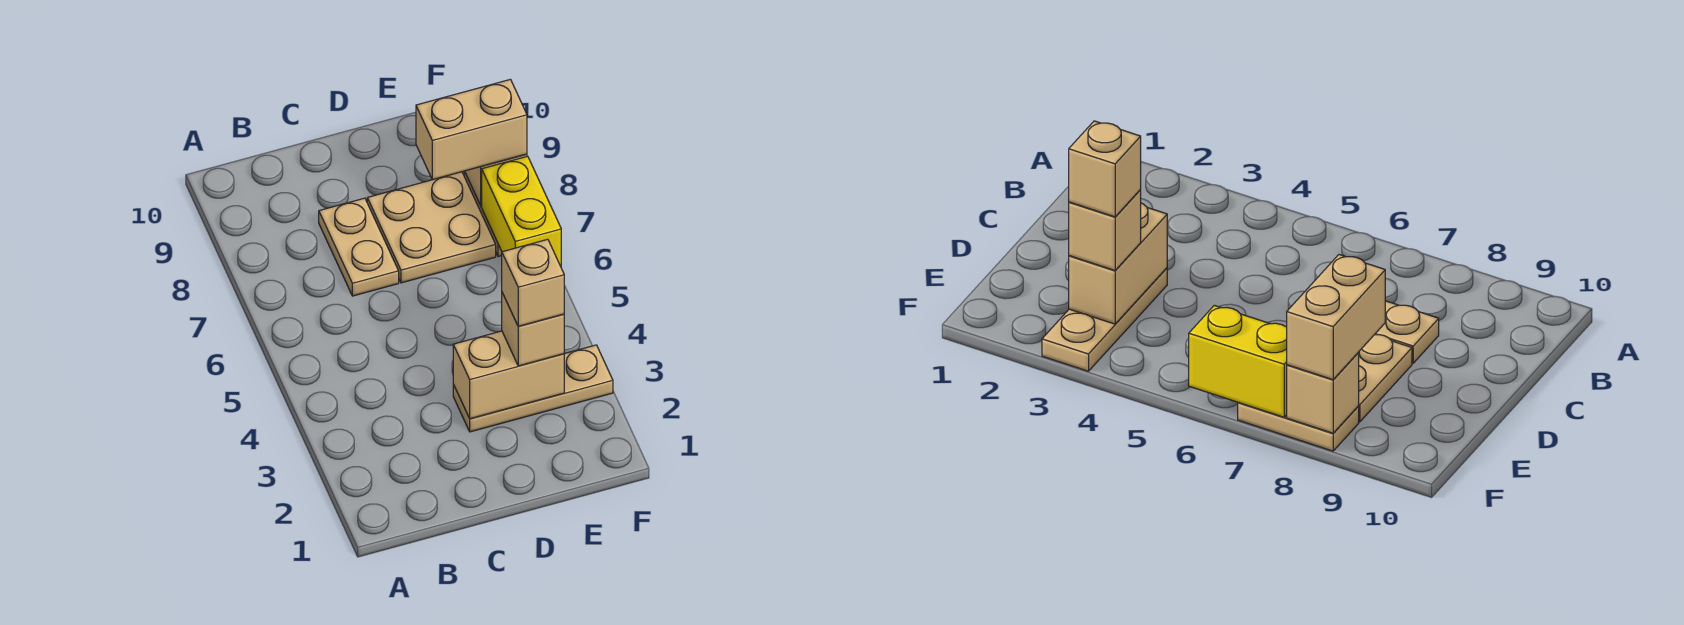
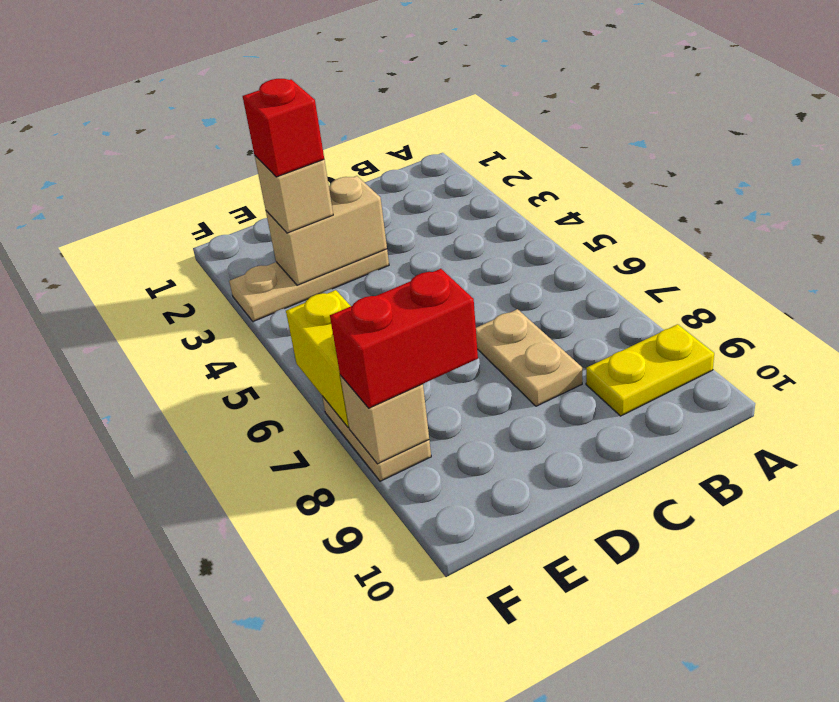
none -> yellow plate A9:B9 level 1
tan plate D7:E8 level 1 -> none
tan brick E3 level 4 -> red brick E3 level 4
tan brick E8:F8 level 3 -> red brick E8:F8 level 3

